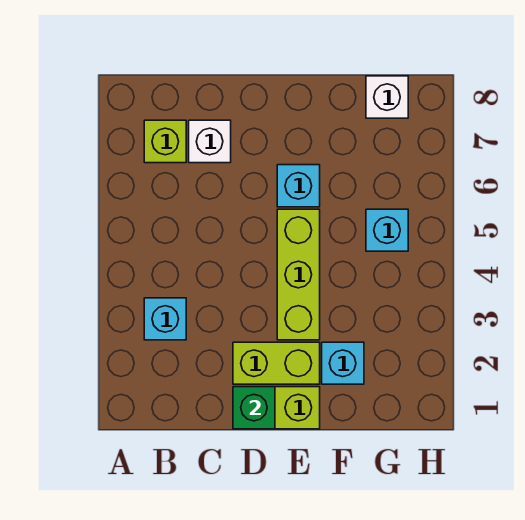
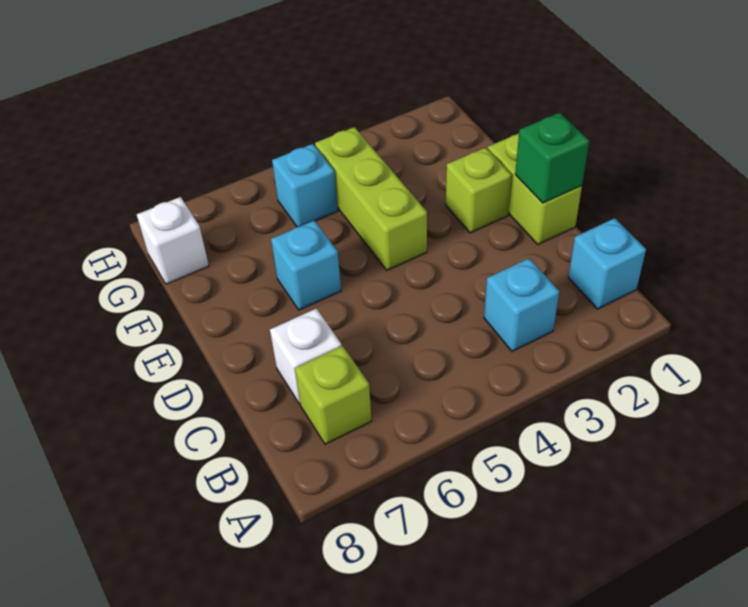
lime brick D2:E2 level 1 -> lime brick E2 level 1
lime brick E3:E5 level 1 -> lime brick E4:G4 level 1
cyan brick F2 level 1 -> cyan brick B1 level 1

